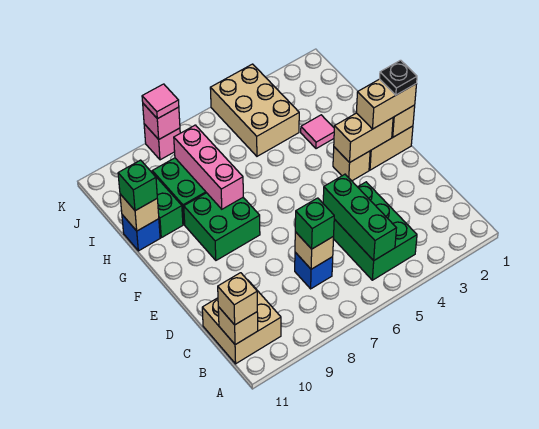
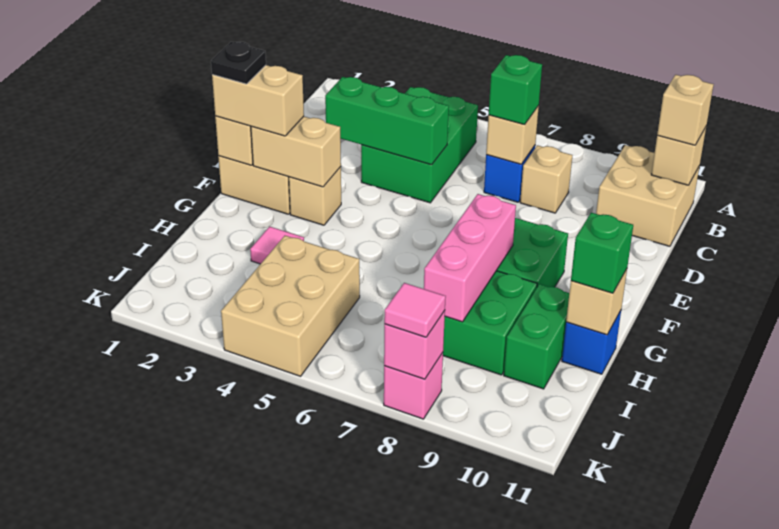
green brick B5:D5 level 2 -> green brick D3:D5 level 2
none -> tan brick C8 level 1

